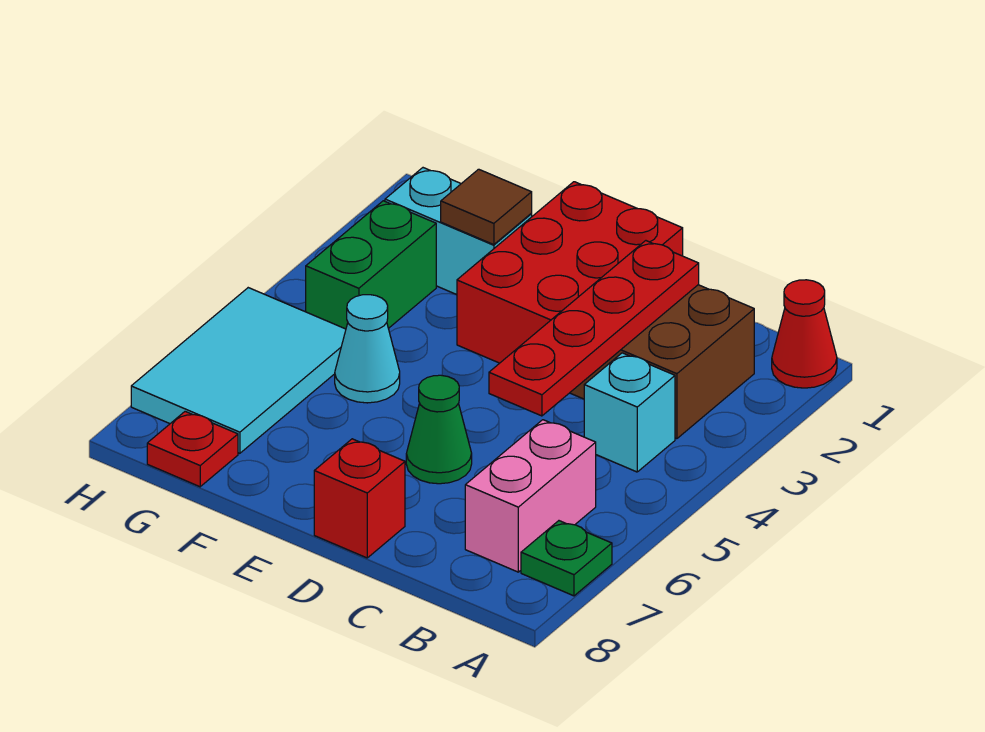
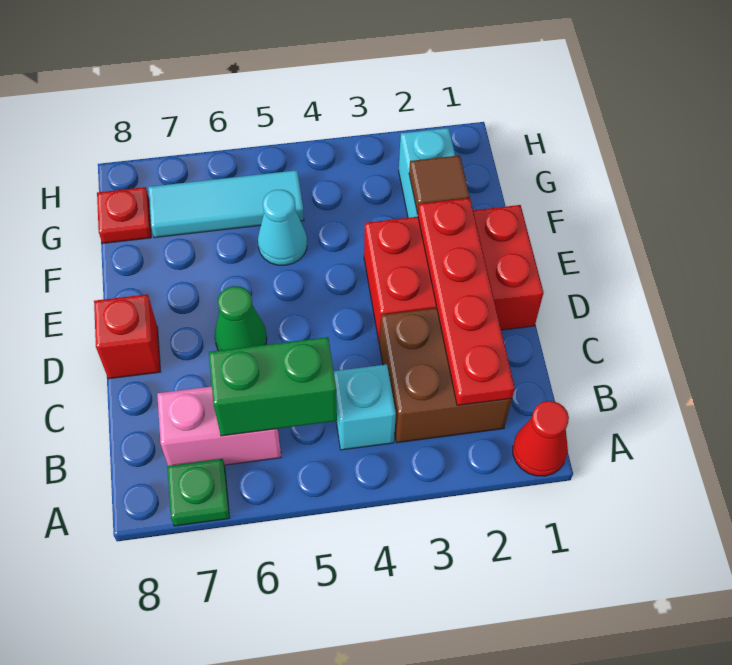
red plate C2:C5 level 2 -> red plate B2:E2 level 2
green brick G3:G4 level 1 -> green brick B5:B6 level 2
cyan tile G5:H7 level 1 -> cyan tile G5:G7 level 1

